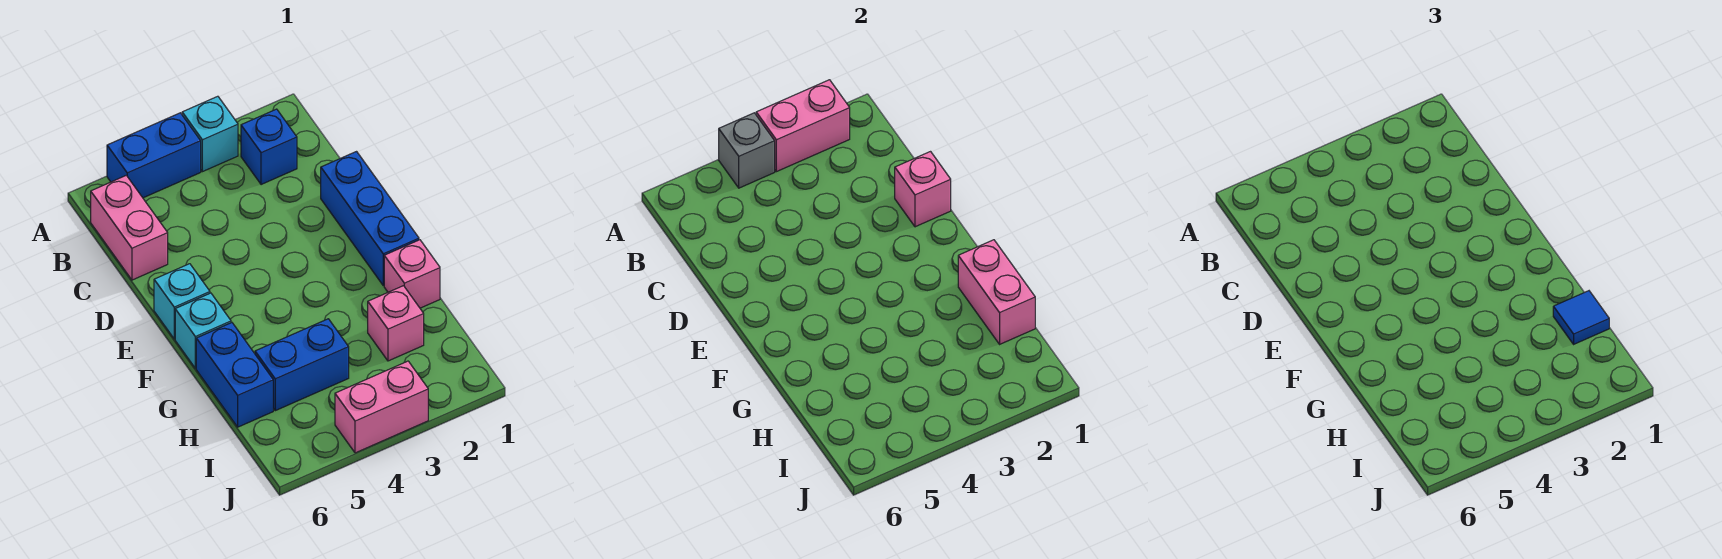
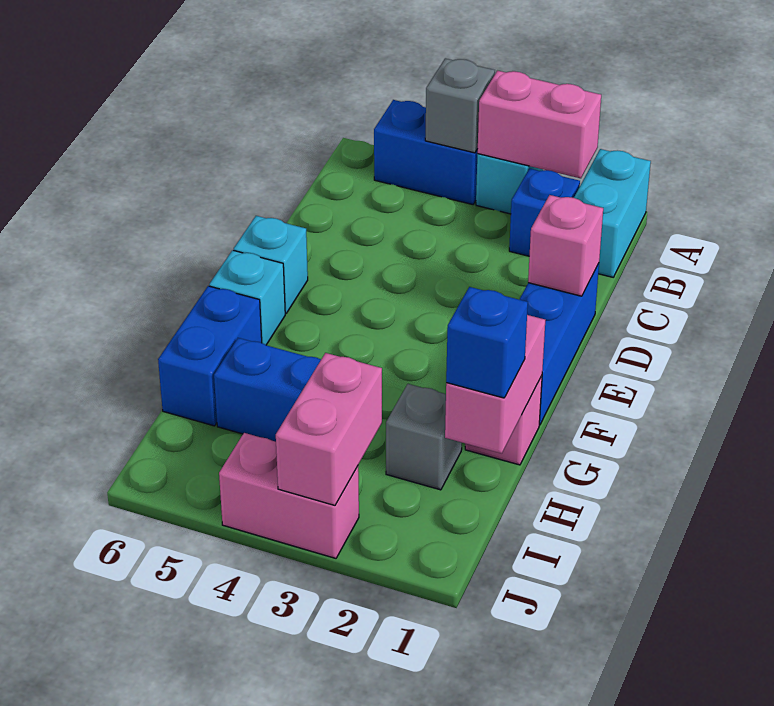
none -> cyan brick A1:B1 level 1
pink brick B6:C6 level 1 -> pink brick I3:J3 level 2
blue tile H1 level 3 -> blue brick H1 level 3
pink brick H2 level 1 -> grey brick H2 level 1

